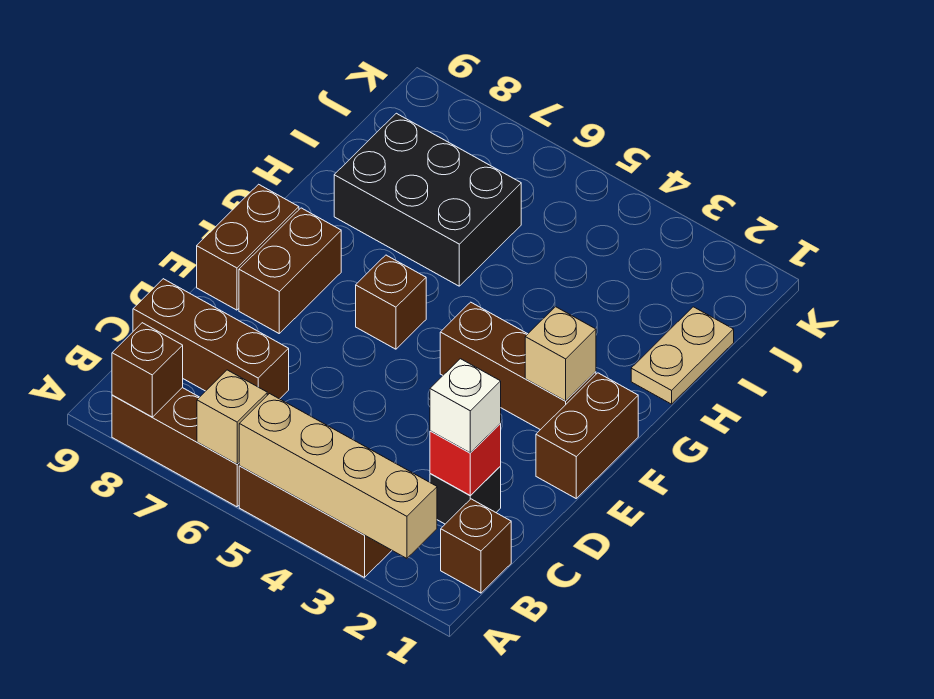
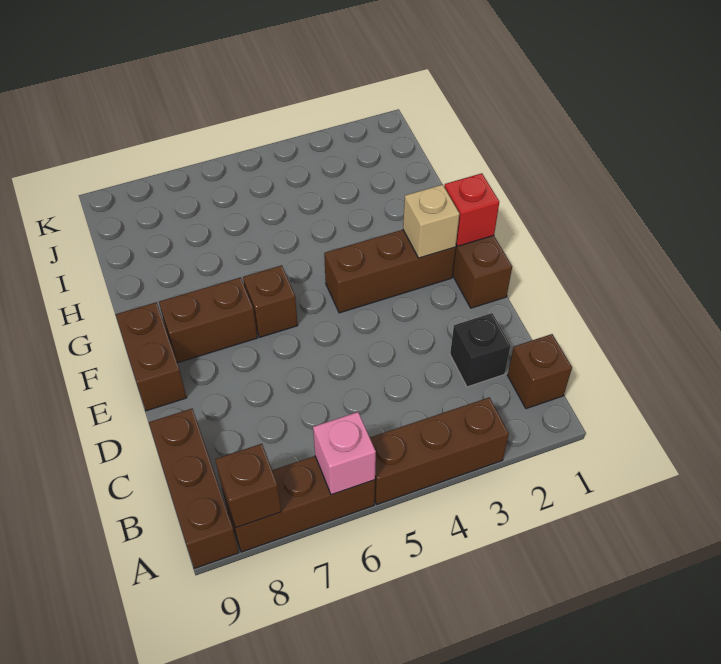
tan brick A2:A5 level 2 -> none
tan brick A6 level 2 -> pink brick A6 level 2
red brick C2 level 2 -> red brick F1 level 2
white brick C2 level 3 -> none
brown brick C7:C9 level 1 -> brown brick A9:C9 level 1
brown brick E8:F8 level 1 -> brown brick F7:F8 level 1
tan plate H1:I1 level 1 -> none
black brick H6:I8 level 1 -> none

